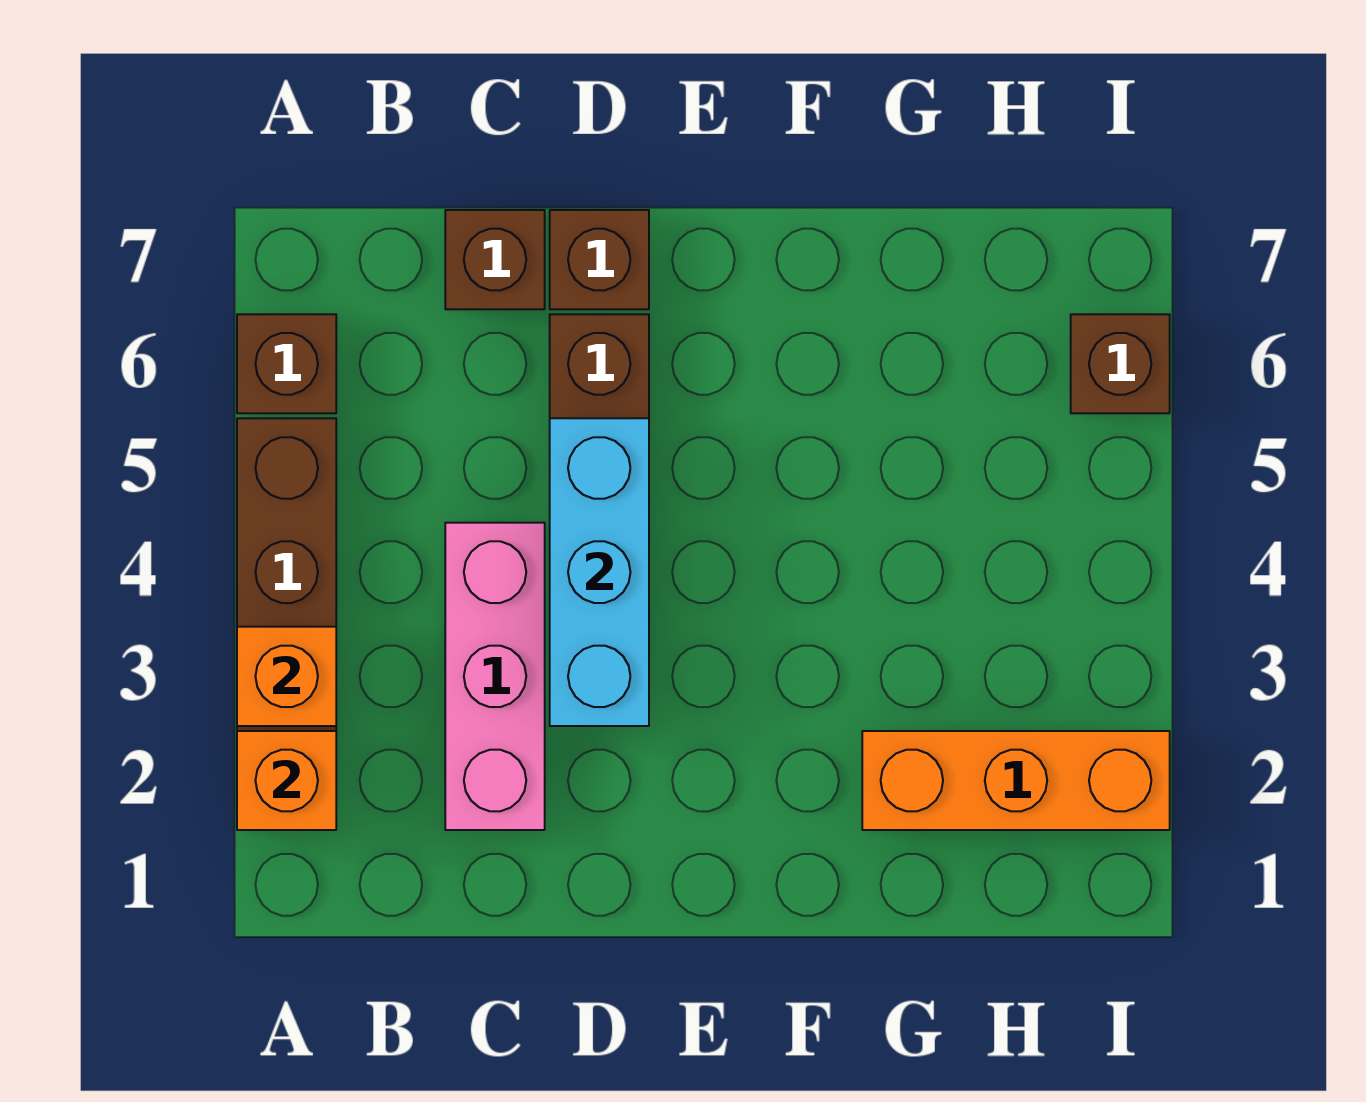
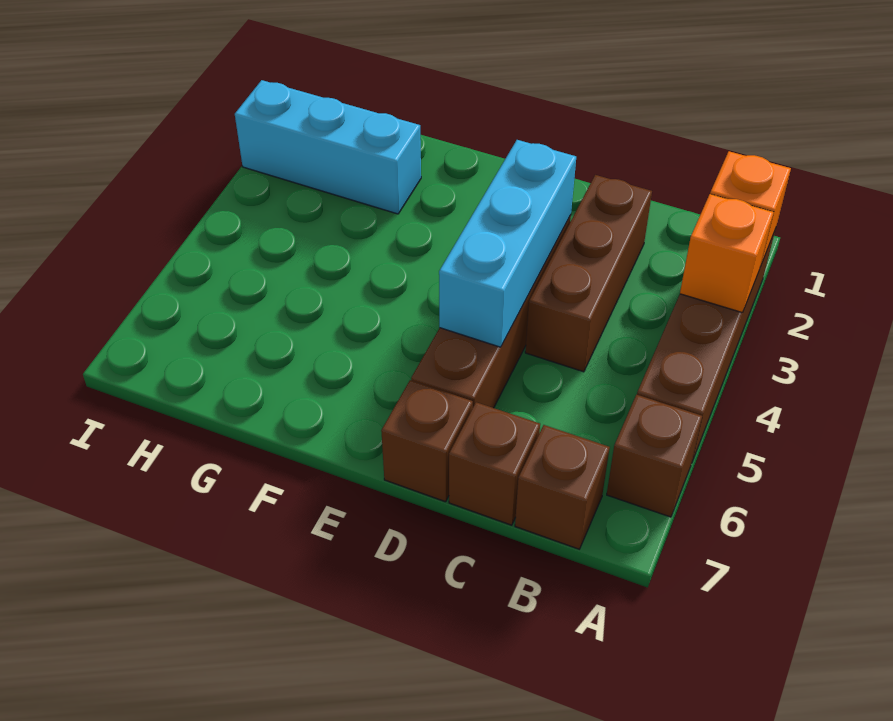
pink brick C2:C4 level 1 -> brown brick C2:C4 level 1
orange brick G2:I2 level 1 -> cyan brick G2:I2 level 1
brown brick I6 level 1 -> brown brick B7 level 1

